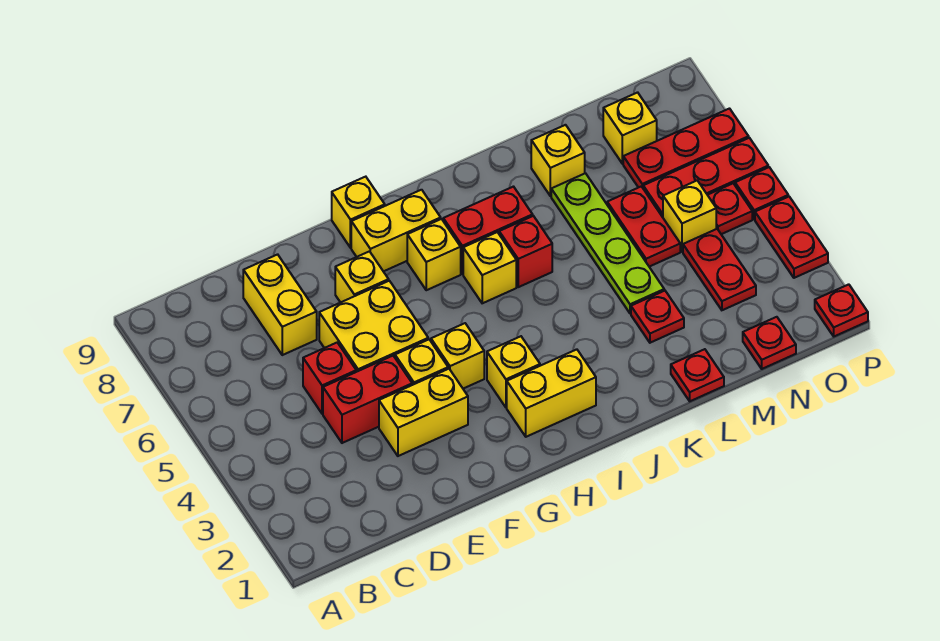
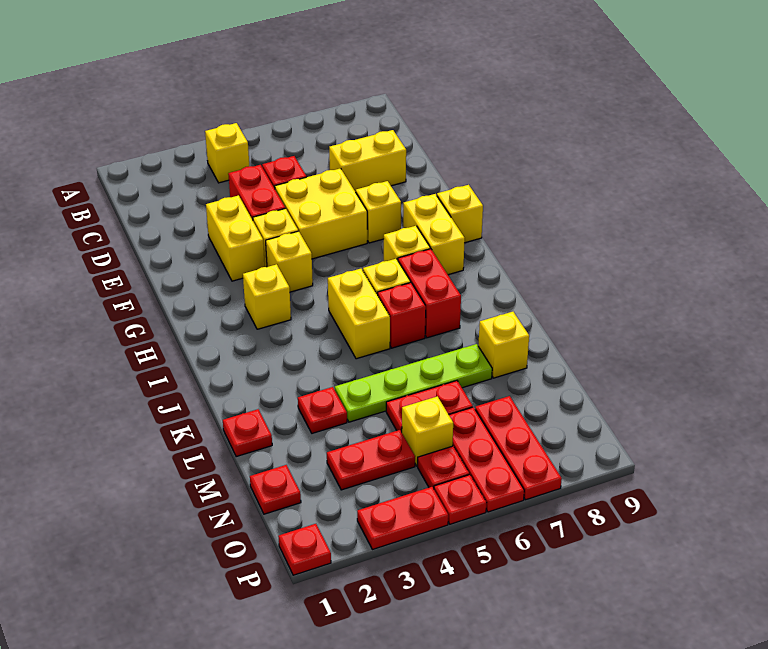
yellow brick H2:I2 level 1 -> yellow brick I5:J5 level 1
yellow brick N8 level 1 -> yellow brick B4 level 1

